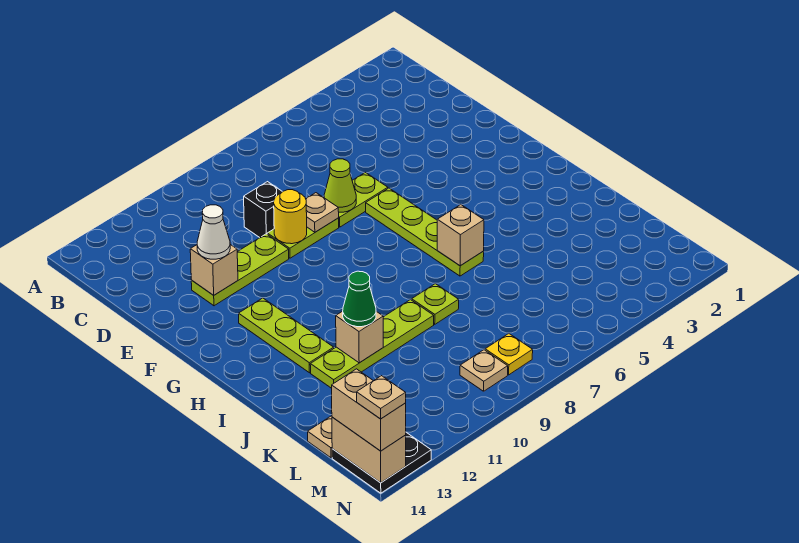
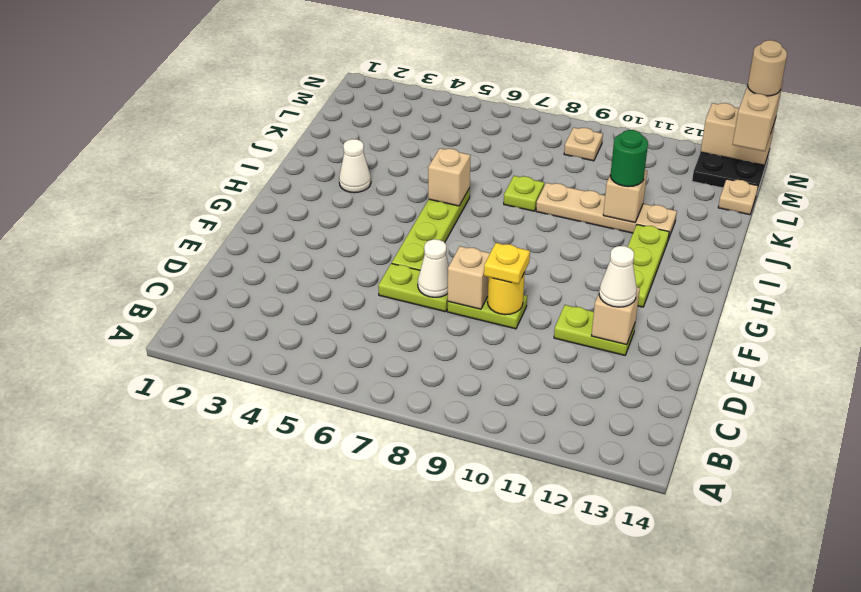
black brick D9 level 1 -> none
lime cone E7 level 2 -> white cone E7 level 2
tan plate E8 level 2 -> tan brick E8 level 2
lime plate E10:E12 level 1 -> lime plate E11:E12 level 1
none -> white cone I3 level 1
lime plate J9:J12 level 1 -> tan plate J9:J12 level 1
green cone J11 level 3 -> green round brick J11 level 3
yellow plate M8 level 1 -> yellow plate E9 level 3
tan brick M14:N14 level 2 -> tan brick N13:N14 level 2
tan plate N14 level 4 -> tan round brick N14 level 4

